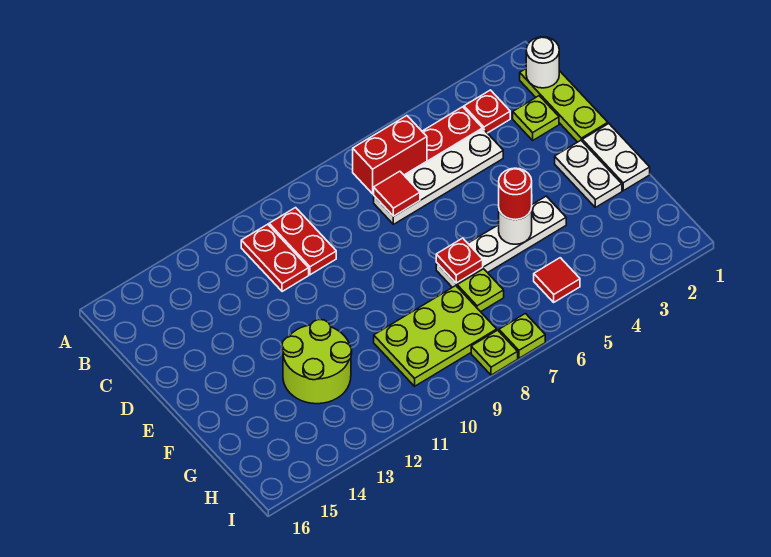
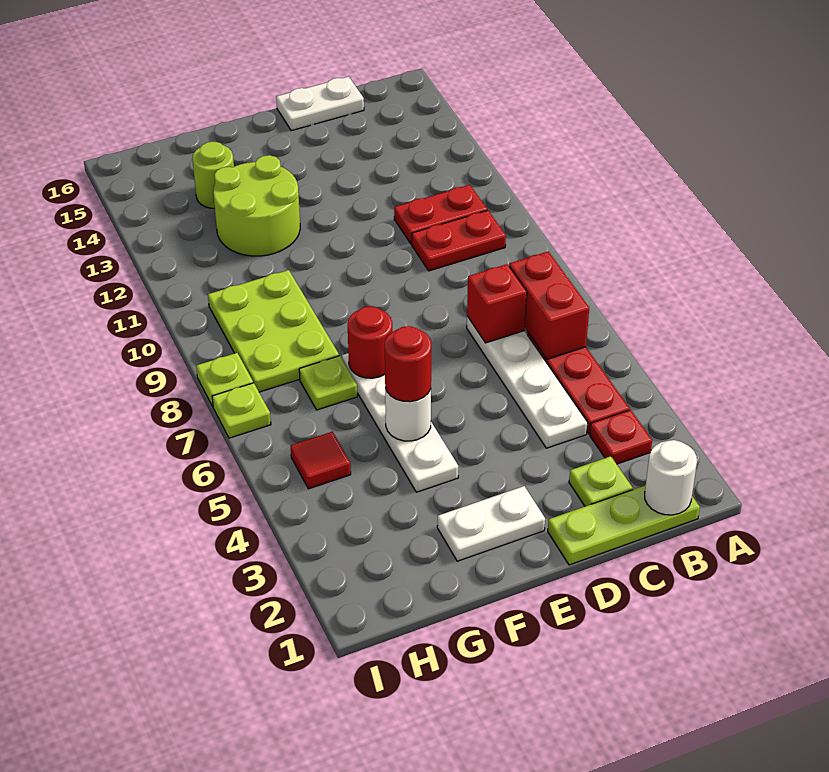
red tile C7 level 2 -> red brick C7 level 2
white plate E1:F1 level 1 -> white plate C16:D16 level 1
red plate F7 level 2 -> red round brick F7 level 2
none -> lime round brick G14 level 1

